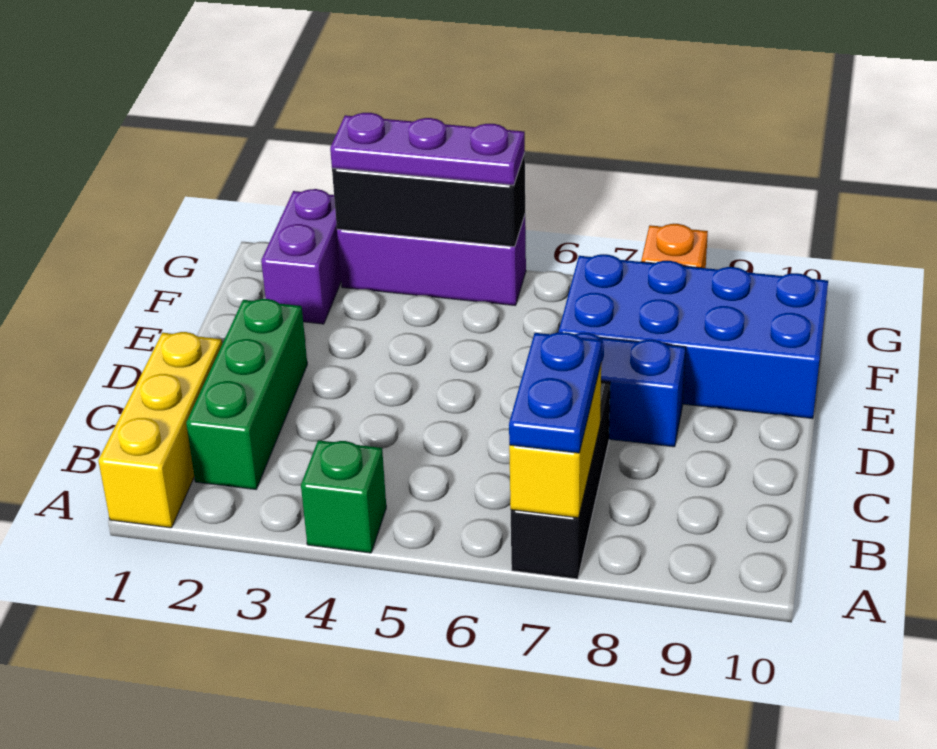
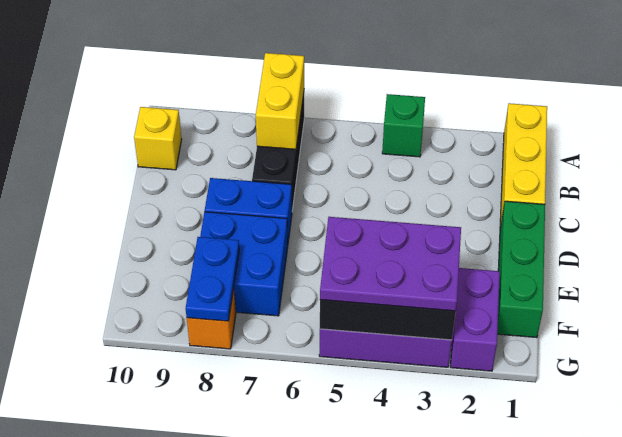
blue plate A7:B7 level 3 -> blue plate F8:G8 level 2
green brick B2:D2 level 1 -> green brick D1:F1 level 1
none -> yellow brick B10 level 1
blue brick E7:F10 level 1 -> blue brick E7:F8 level 1
purple plate G3:G5 level 3 -> purple plate F3:G5 level 3

